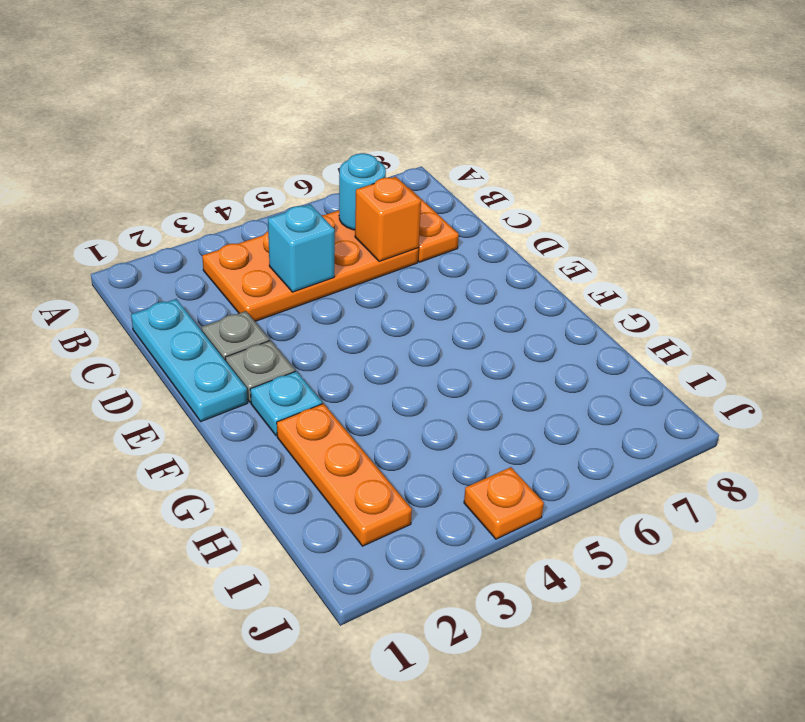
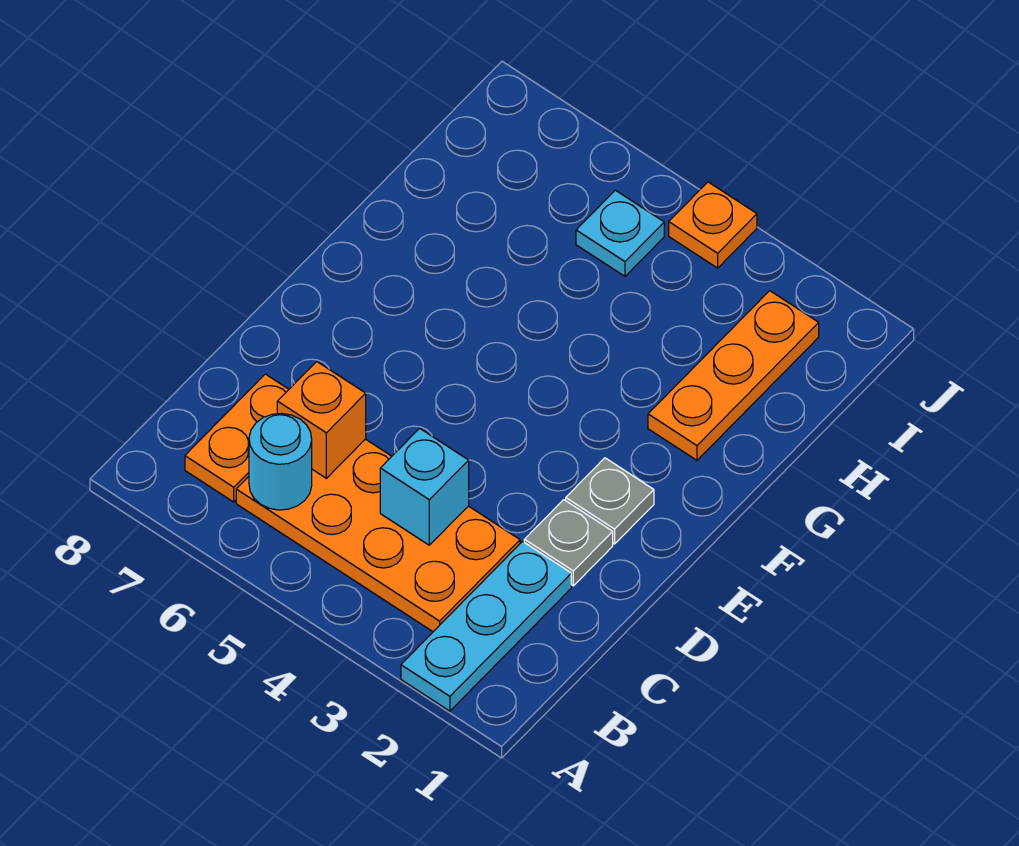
cyan plate C1:E1 level 1 -> cyan plate A2:C2 level 1
cyan plate F2 level 1 -> cyan plate I5 level 1

